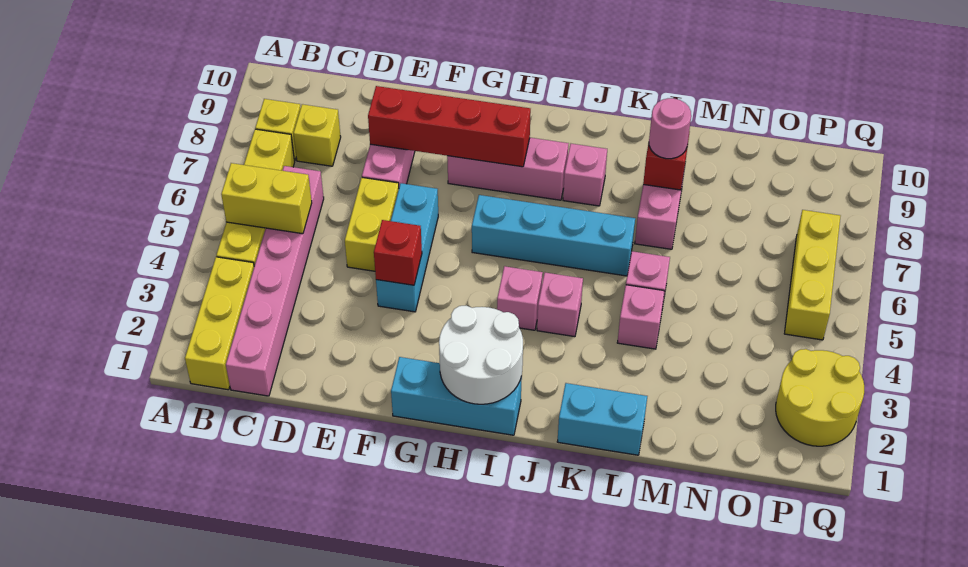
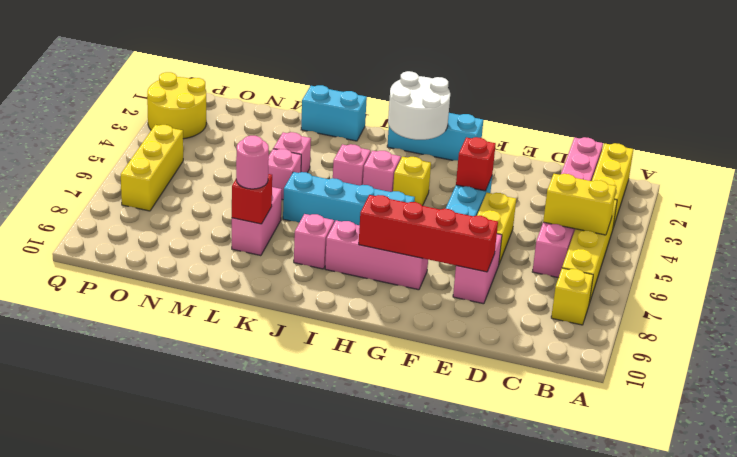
yellow brick C8 level 1 -> yellow brick H4 level 1

